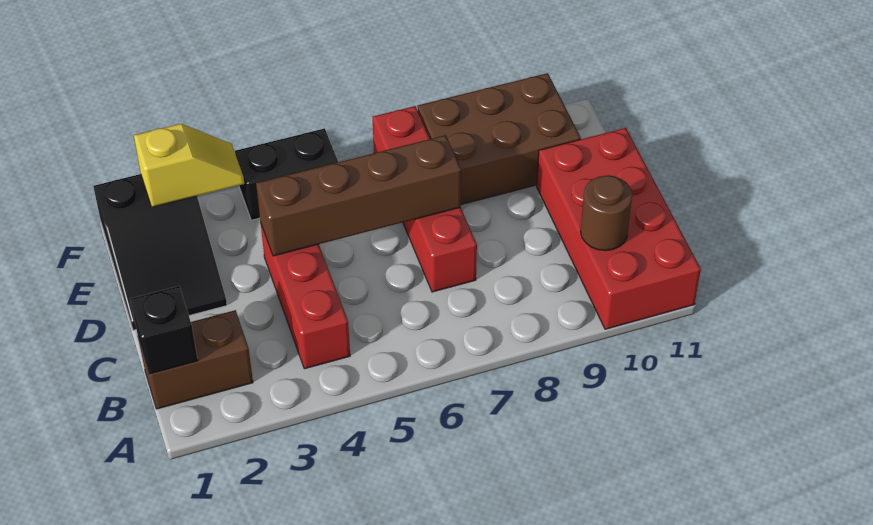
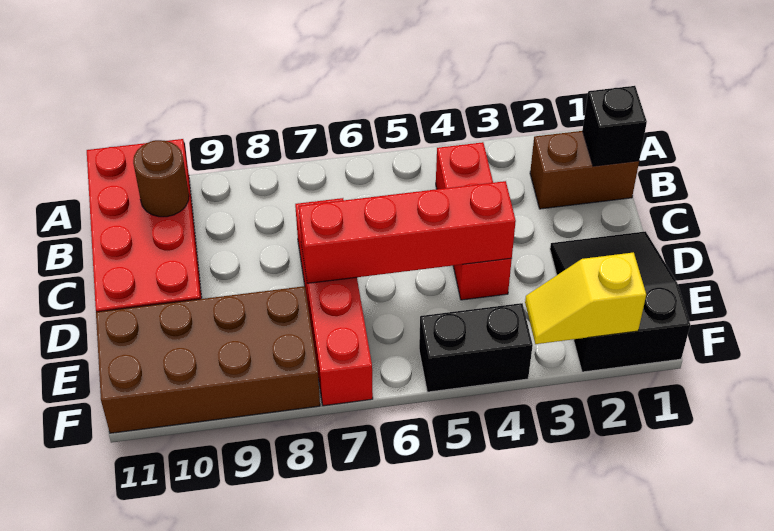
brown brick D4:D7 level 2 -> red brick D4:D7 level 2
brown brick E8:F10 level 1 -> brown brick E8:F11 level 1

